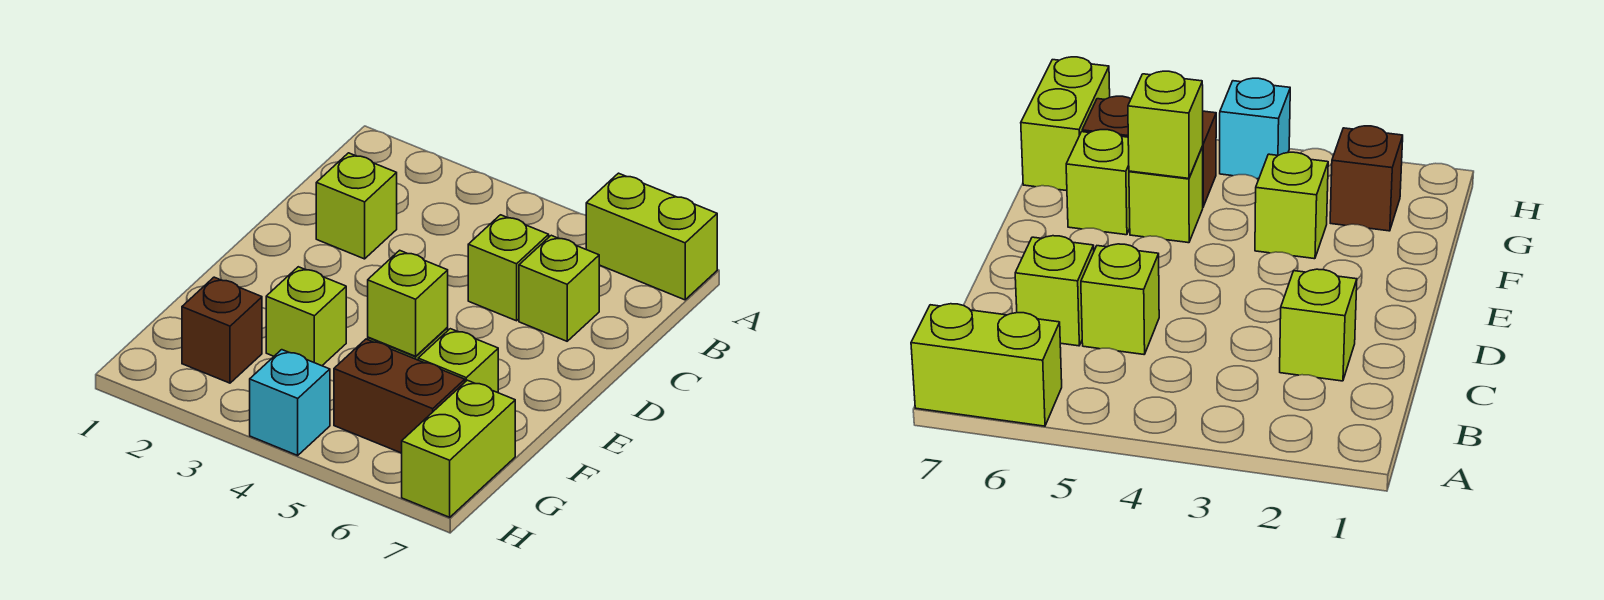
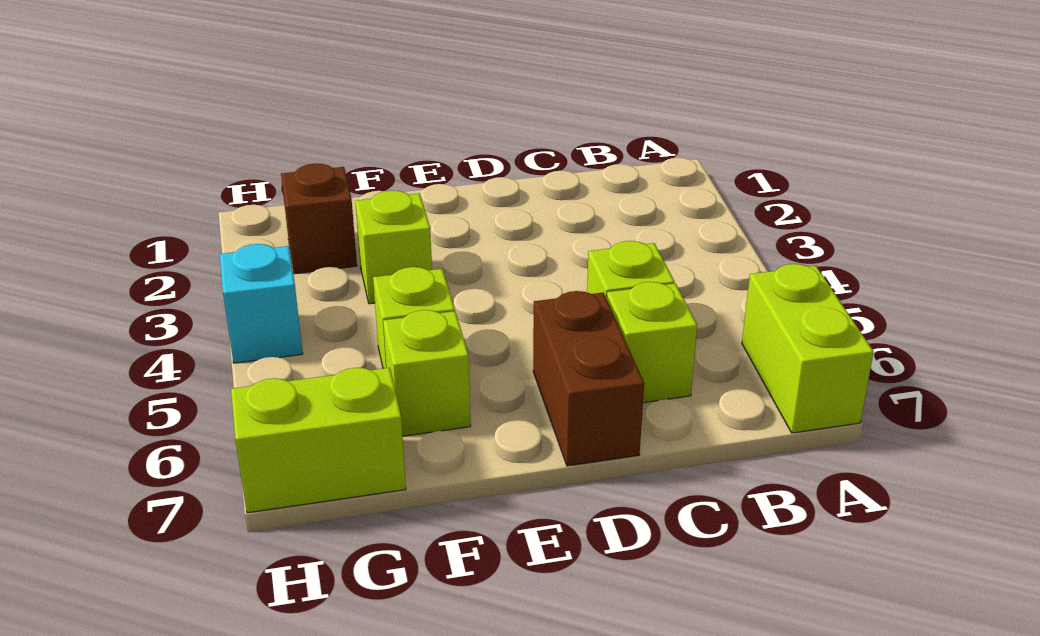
lime brick C2 level 1 -> none
lime brick F5 level 2 -> none
brown brick G5:G6 level 1 -> brown brick D6:D7 level 1

